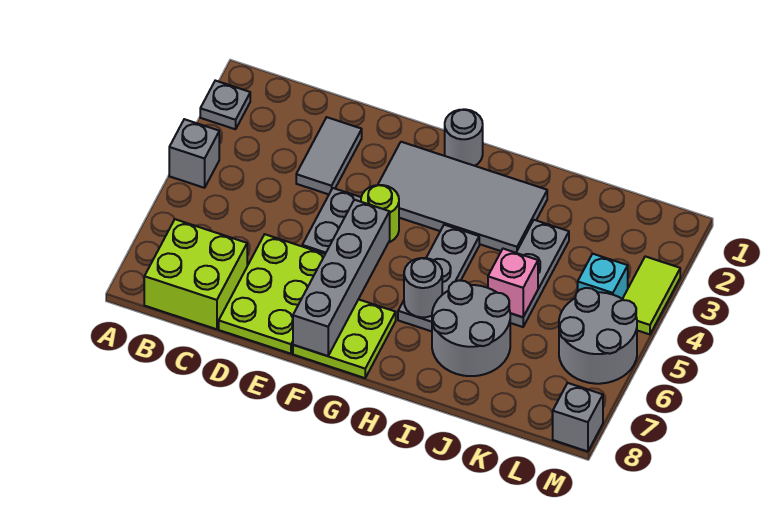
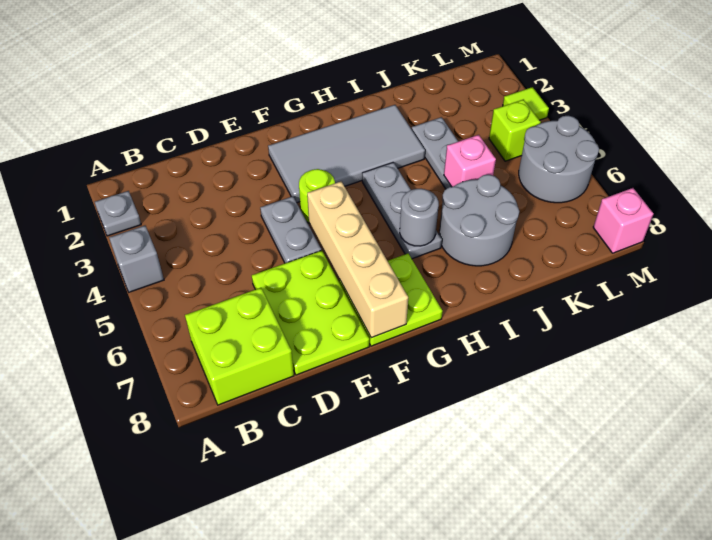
grey tile D2:D3 level 1 -> none
grey brick F5:F8 level 2 -> tan brick F5:F8 level 2
grey round brick G1 level 1 -> none
cyan brick L4 level 1 -> lime brick L4 level 1
lime tile M3:M4 level 1 -> lime tile M3 level 1
grey brick M8 level 1 -> pink brick M8 level 1

